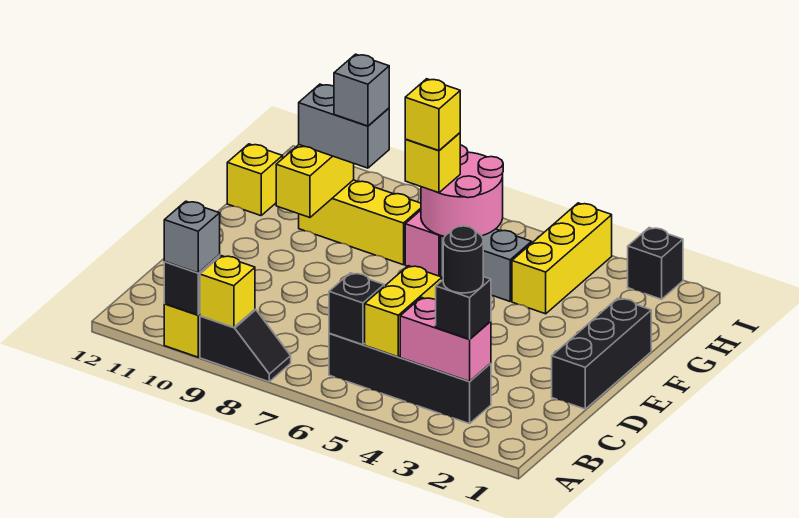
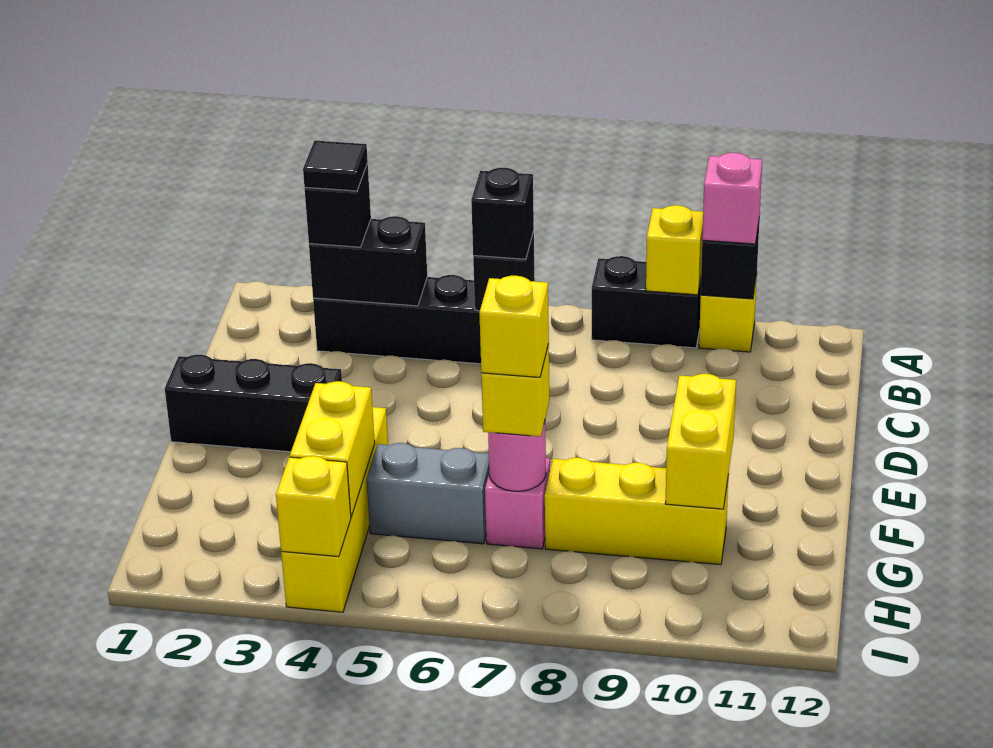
black slope A8:A9 level 1 top 9 -> black brick A8:A9 level 1
grey brick A10 level 3 -> pink brick A10 level 3
pink brick B3:B4 level 2 -> black brick B3:B4 level 2
black round brick B3 level 4 -> black tile B3 level 4
yellow brick B5:C5 level 2 -> yellow brick G4:H4 level 2
black brick D1:F1 level 1 -> black brick E1:E3 level 1
yellow brick G4:I4 level 1 -> yellow brick F4:I4 level 1
pink round brick G6:H7 level 2 -> pink round brick G7 level 2
grey brick G9:G10 level 3 -> none
grey brick G9 level 4 -> none
yellow brick G12 level 1 -> yellow brick I4 level 2
black brick I2 level 1 -> black brick B6 level 3

